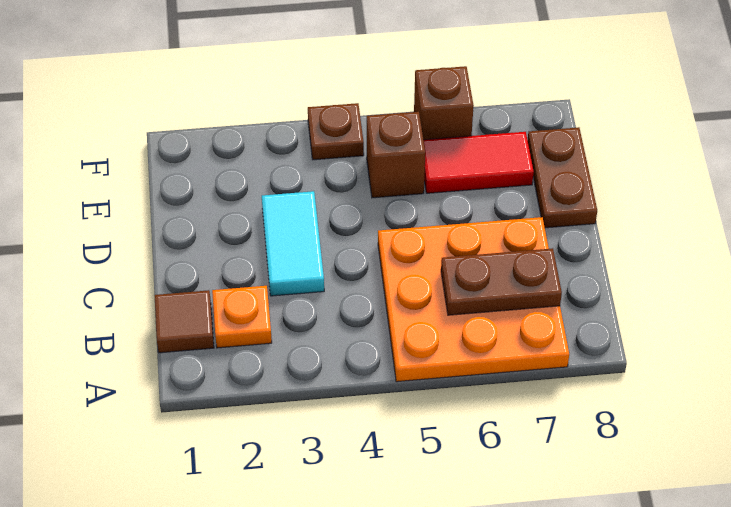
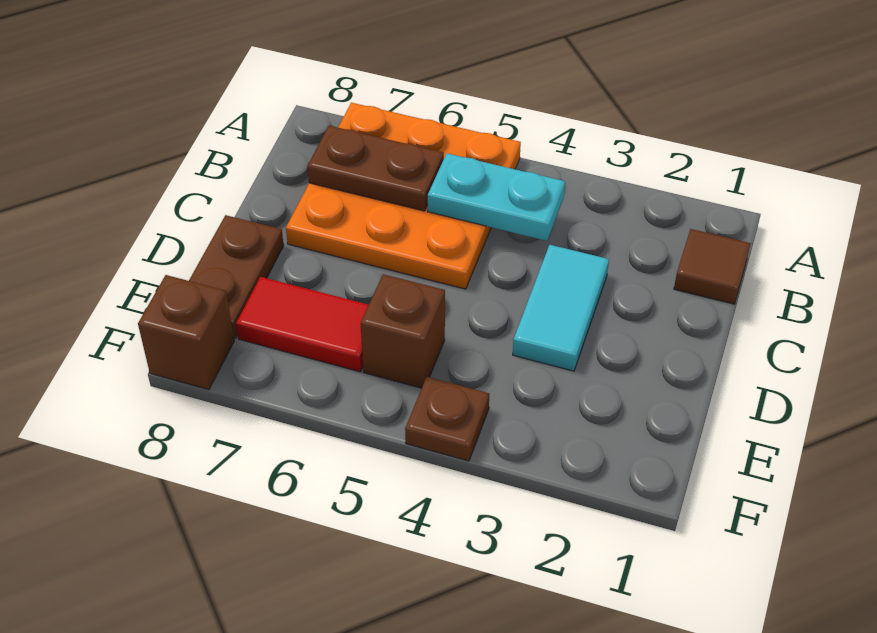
orange plate B2 level 1 -> none
none -> cyan plate B4:B5 level 2
brown brick F6 level 1 -> brown brick F8 level 1

